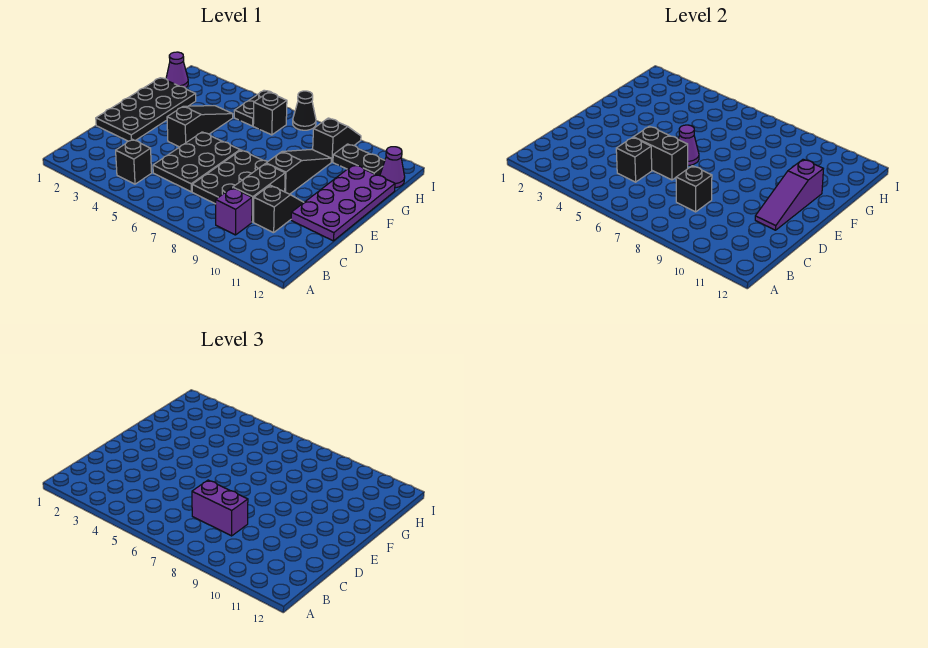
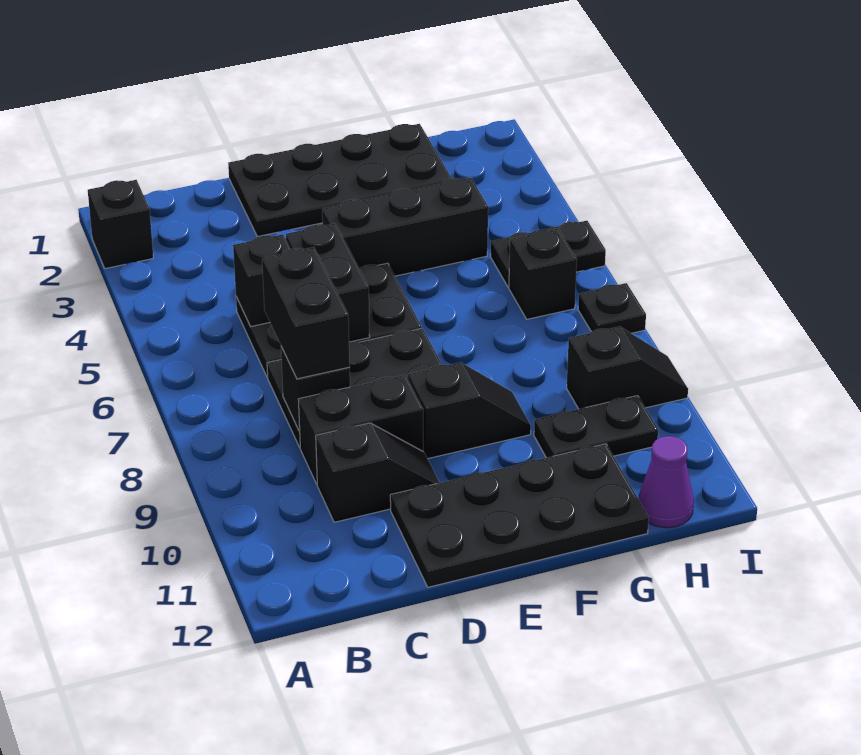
black brick B4 level 1 -> black brick A2 level 1
purple brick B9 level 1 -> none
purple brick C7:C8 level 3 -> black brick C7:C8 level 3
purple plate D11:G12 level 1 -> black plate D11:G12 level 1
purple slope D11:F11 level 2 top F -> none
black slope E4:G4 level 1 top E -> black brick E4:G4 level 1
purple cone E6 level 2 -> none
black slope E9:G9 level 1 top E -> black slope E9:F9 level 1 top E
purple cone H1 level 1 -> none
black plate H10:H11 level 1 -> black plate G10:H10 level 1
black cone I7 level 1 -> black plate I7 level 1

